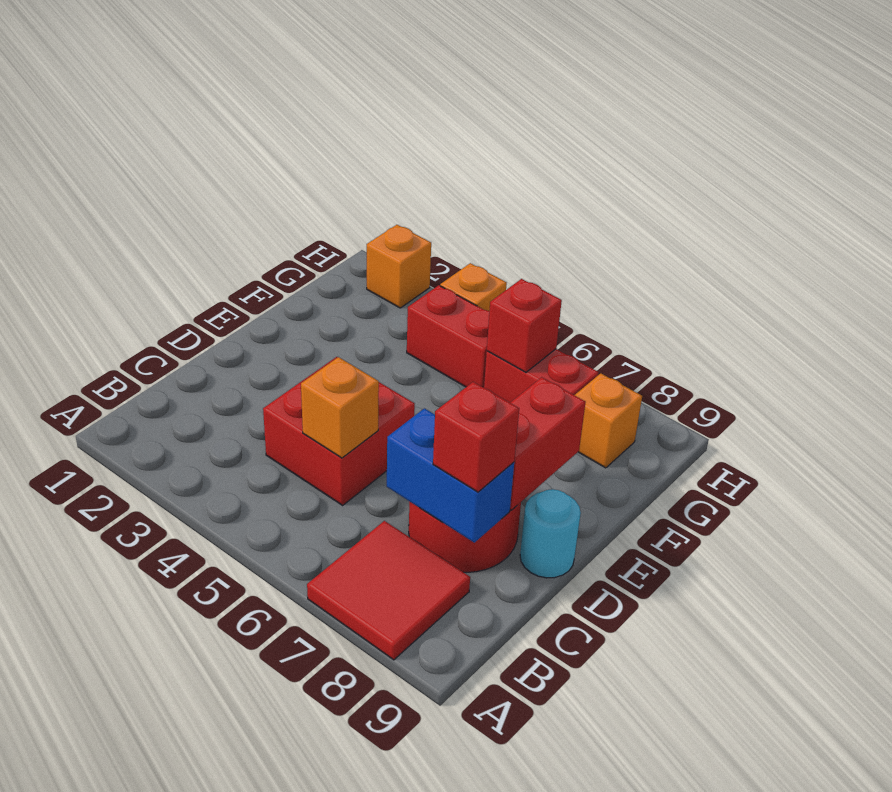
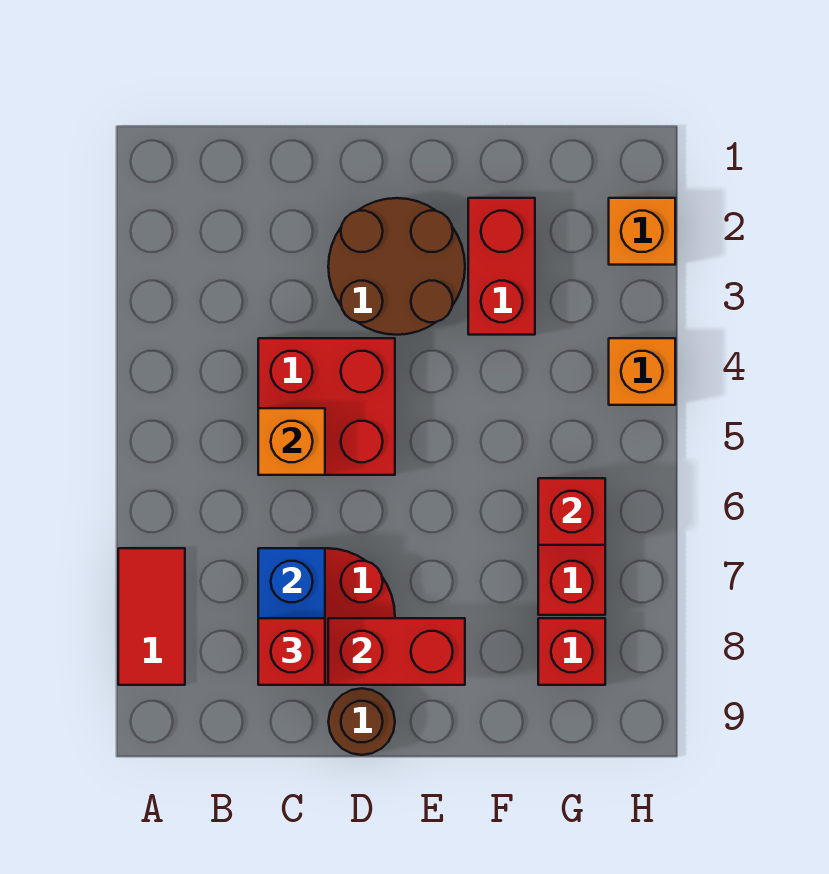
red tile A7:B8 level 1 -> red tile A7:A8 level 1
none -> brown round brick D2:E3 level 1
cyan round brick D9 level 1 -> brown round brick D9 level 1
red brick G4:G5 level 1 -> red brick F2:F3 level 1
orange brick G8 level 1 -> red brick G8 level 1

